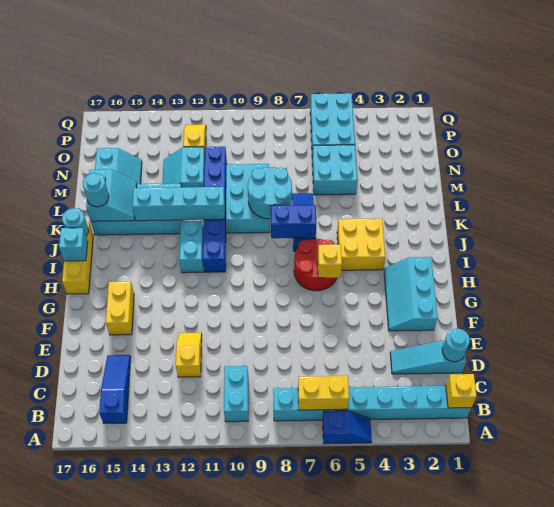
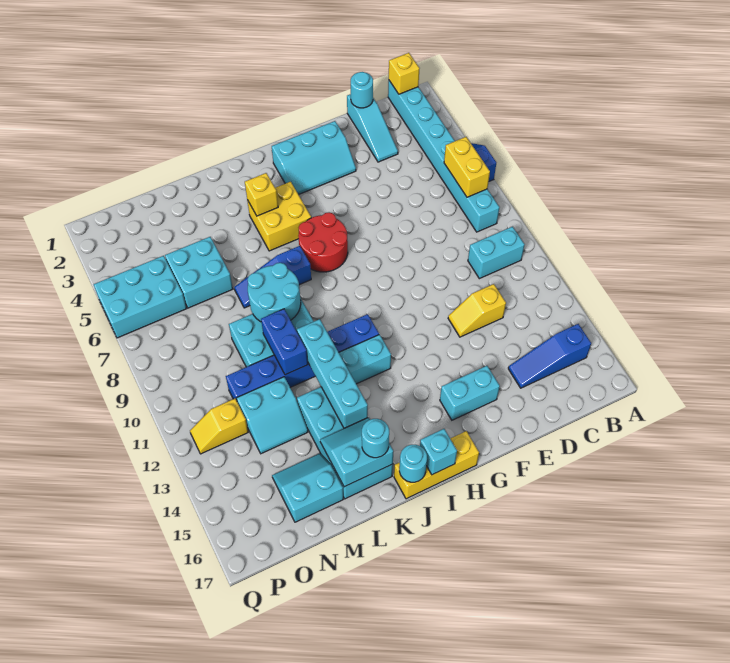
yellow brick F15:G15 level 1 -> cyan brick F15:G15 level 1
yellow brick H6 level 2 -> yellow brick J4 level 2
blue brick J7:J8 level 2 -> blue brick L10:L11 level 2

